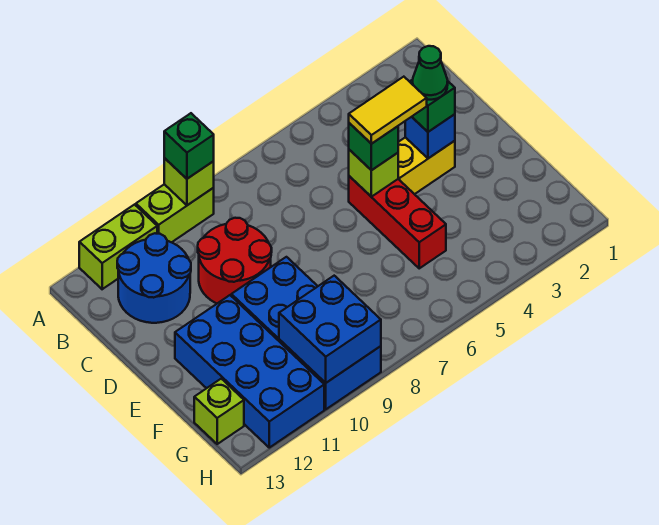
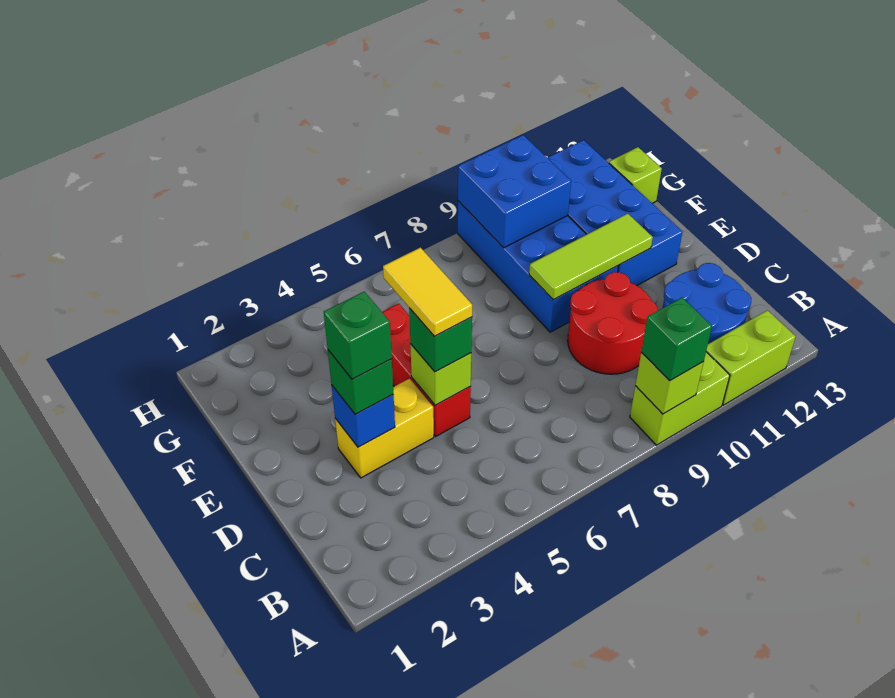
green cone D3 level 4 -> green brick D3 level 4
yellow tile D4:D5 level 4 -> yellow tile D5:E5 level 4
none -> lime tile E9:E11 level 2

